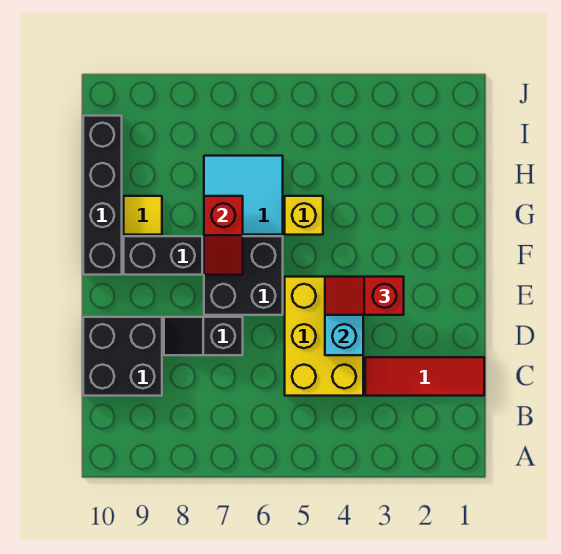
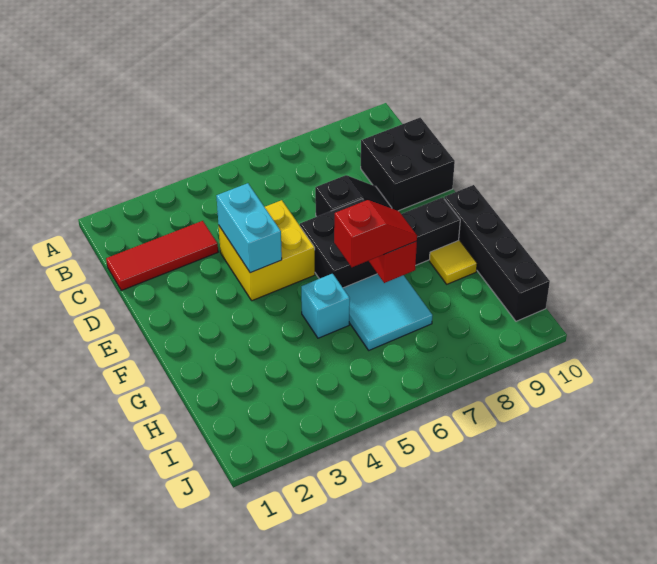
yellow brick C4:E5 level 1 -> yellow brick D4:E5 level 1
red slope E3:E4 level 3 top 3 -> red slope G6:G7 level 3 top 6
yellow brick G5 level 1 -> cyan brick G5 level 1

